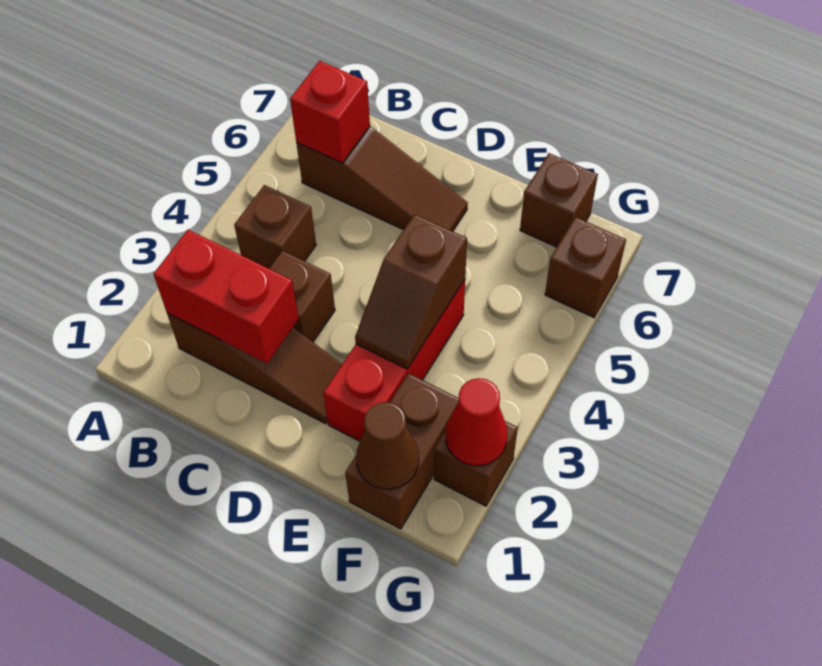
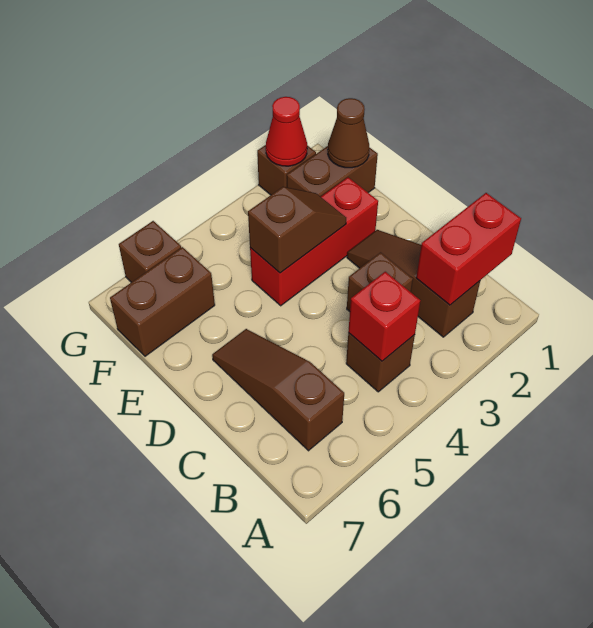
red brick B2:C2 level 2 -> red brick B1:B2 level 2
red brick B6 level 2 -> red brick B4 level 2
brown brick F7 level 1 -> brown brick F6:F7 level 1

